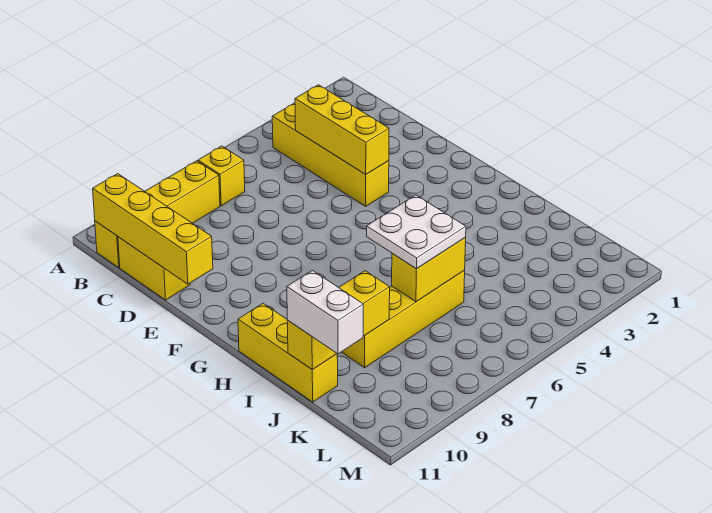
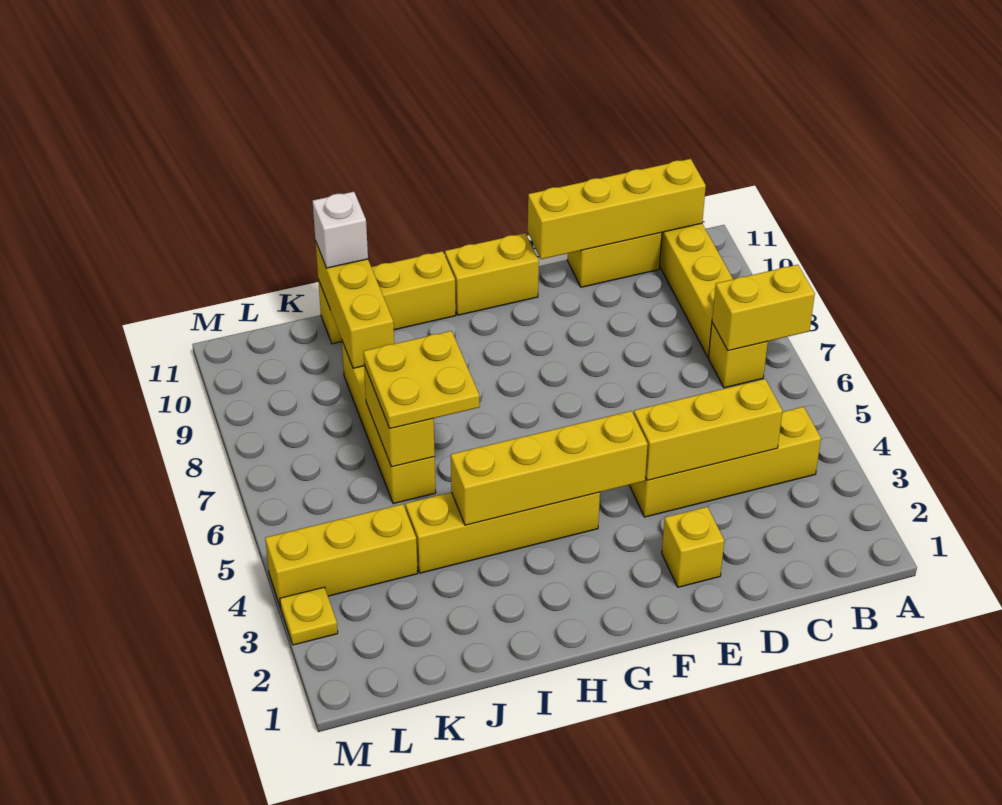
none -> yellow brick A7:B7 level 2
none -> yellow brick E2 level 1
none -> yellow brick F4:I4 level 2
none -> yellow brick F11:G11 level 1
none -> yellow brick G4:J4 level 1
white plate I6:J7 level 3 -> yellow plate I6:J7 level 3
white brick J11:K11 level 3 -> white brick J11 level 3
none -> yellow brick K4:M4 level 1
none -> yellow plate M3 level 1

